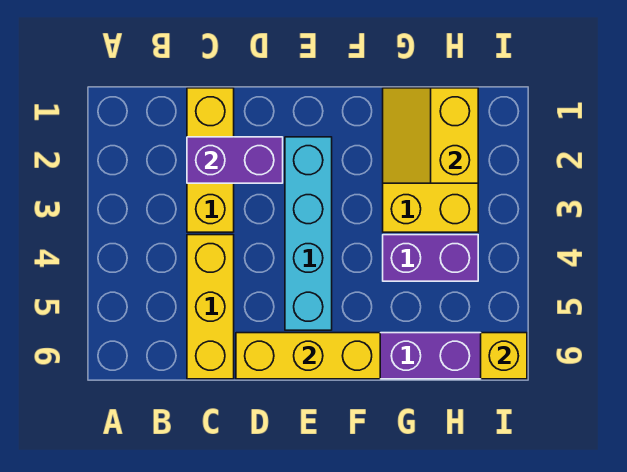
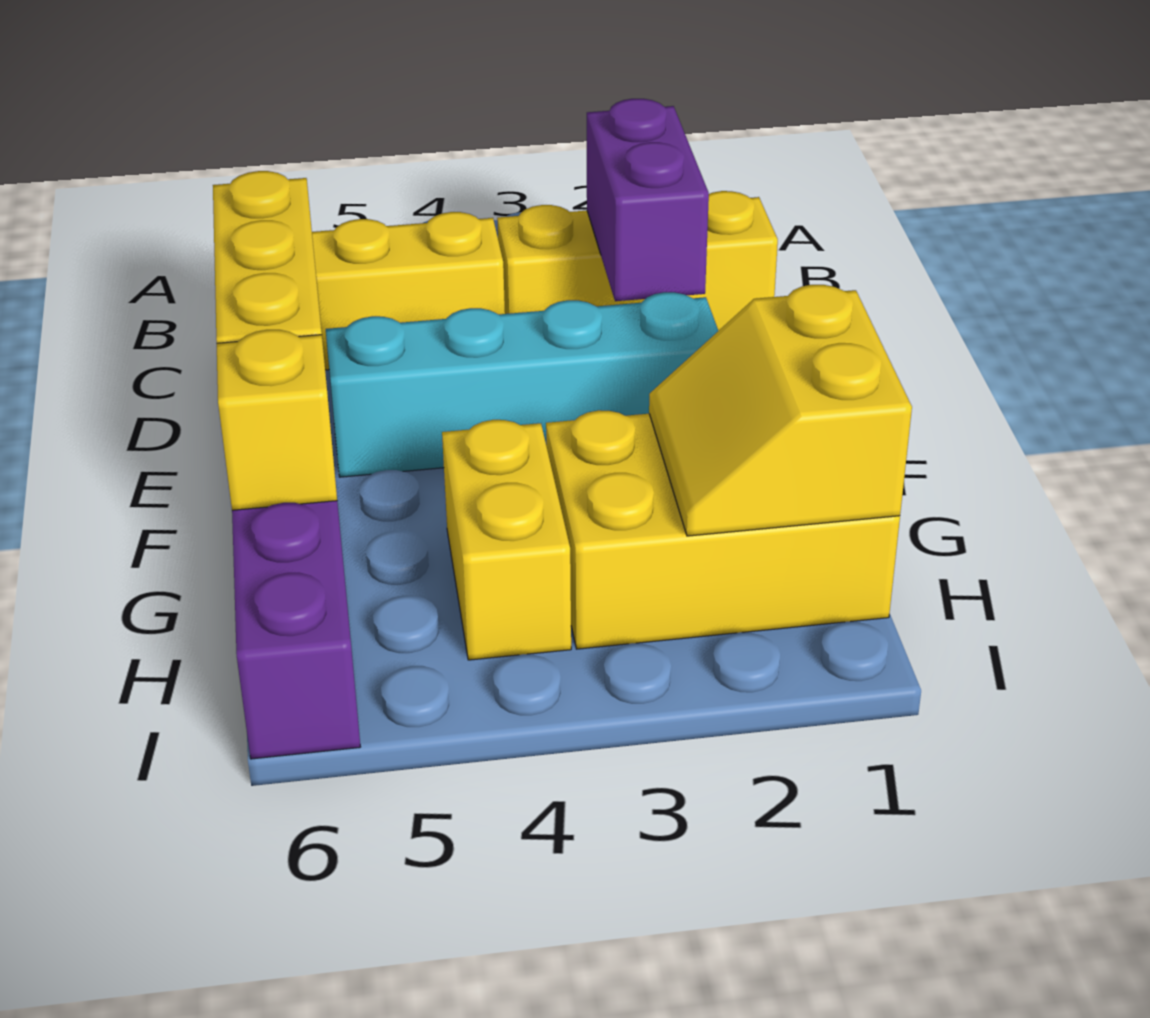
yellow slope G1:H2 level 2 top H -> yellow slope G1:H2 level 2 top 1
purple brick G4:H4 level 1 -> yellow brick G4:H4 level 1
yellow brick I6 level 2 -> yellow brick G6 level 2

